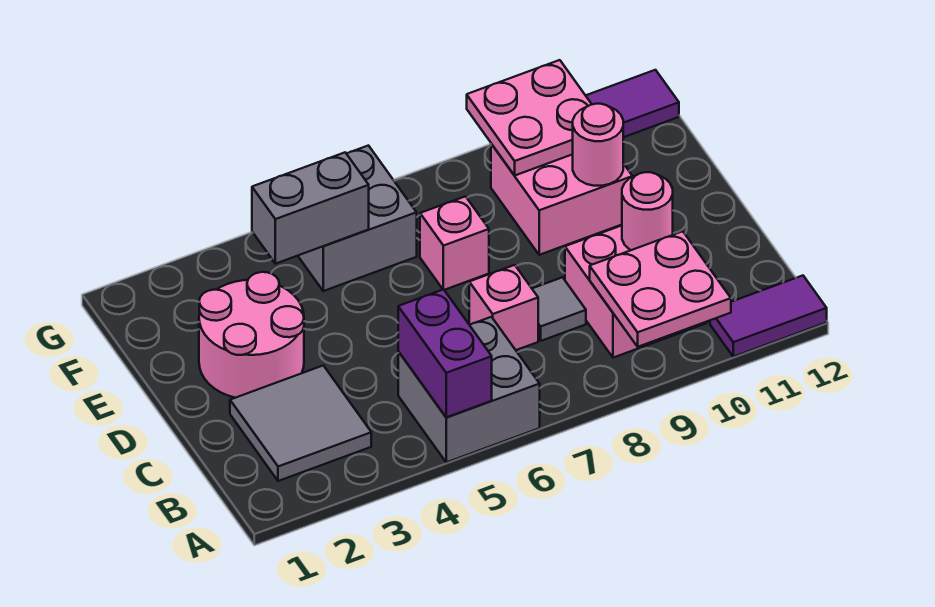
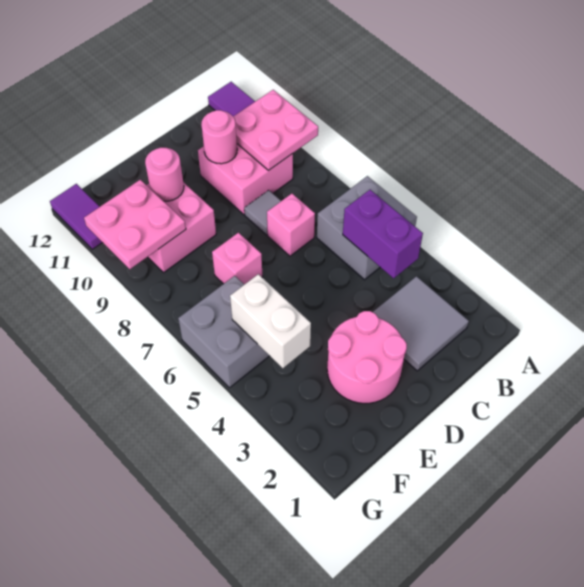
purple brick A5:B5 level 2 -> purple brick B4:B5 level 2
grey brick F4:F5 level 2 -> white brick F4:F5 level 2

